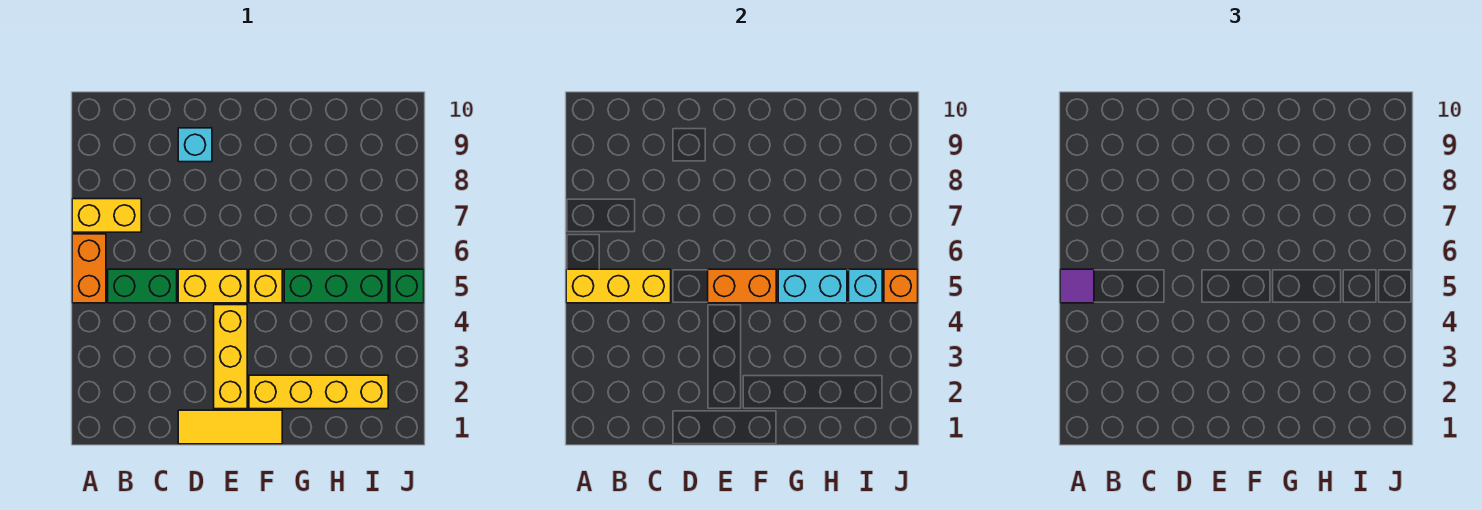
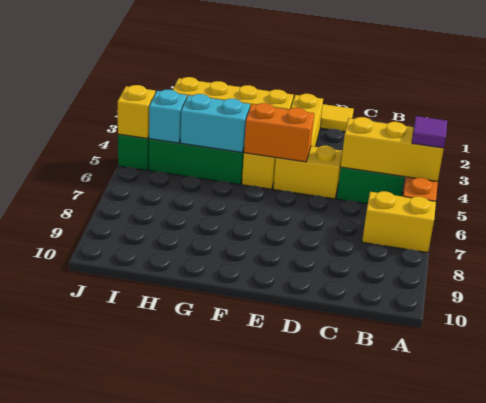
cyan brick D9 level 1 -> none
orange brick J5 level 2 -> yellow brick J5 level 2

